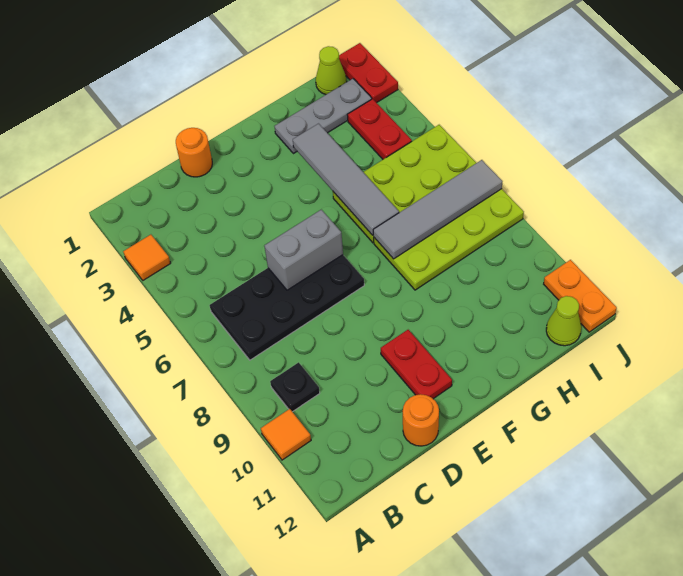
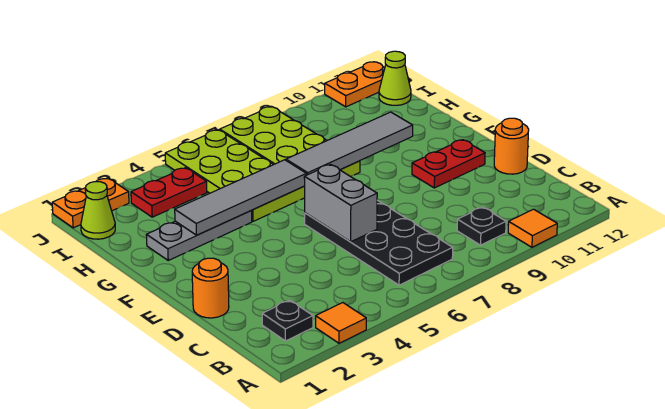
none -> black plate B2 level 1
grey plate G2:I2 level 1 -> grey plate G2:G4 level 1
grey tile G7:J7 level 2 -> grey tile G7:G10 level 2
red plate J1:J2 level 1 -> orange plate J1:J2 level 1

